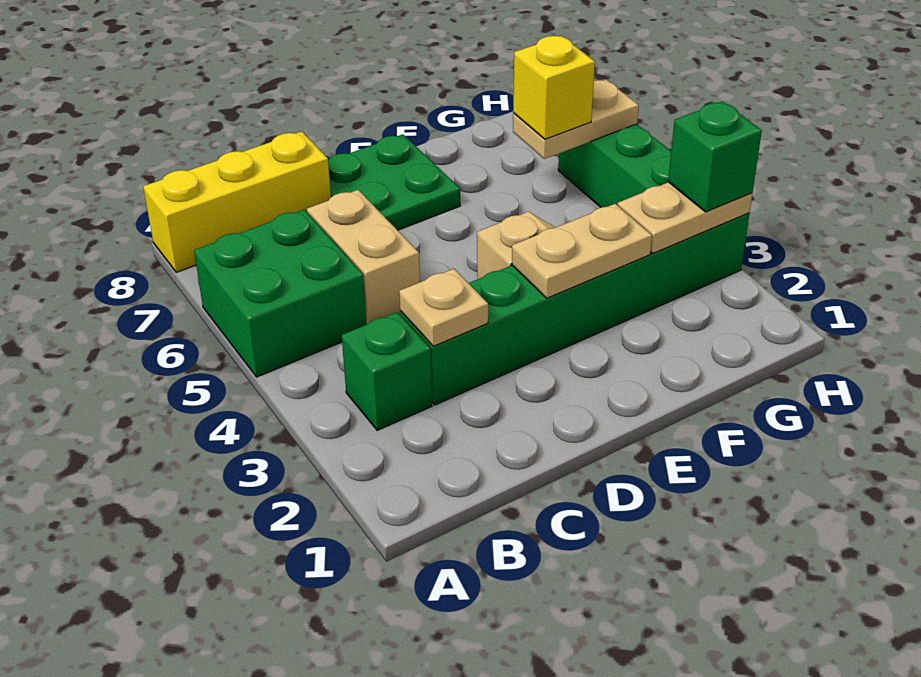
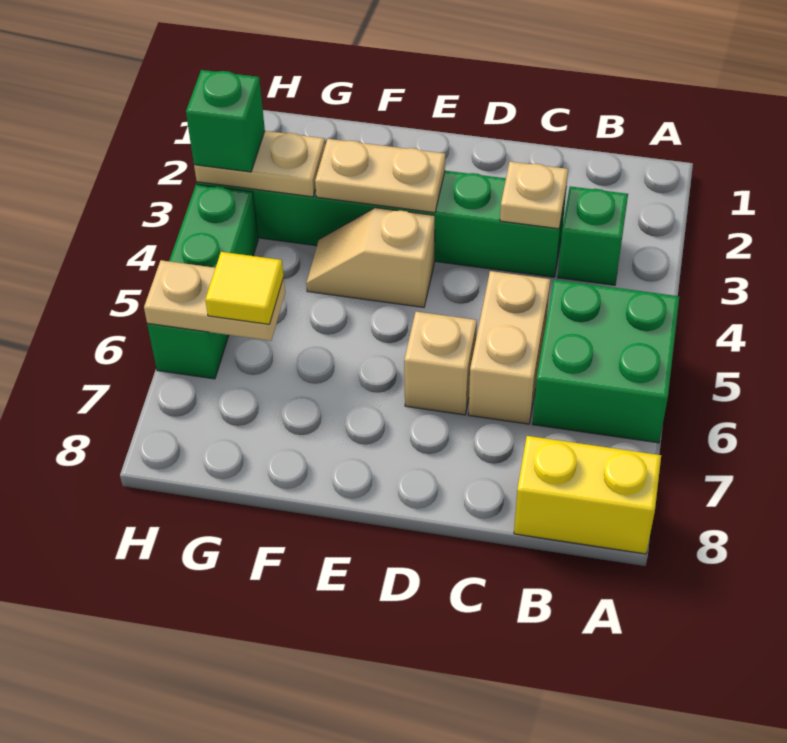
yellow brick A8:C8 level 1 -> yellow brick A8:B8 level 1
none -> tan brick D6 level 1
green plate D7:E8 level 1 -> none
yellow brick G6 level 3 -> yellow tile G6 level 3

